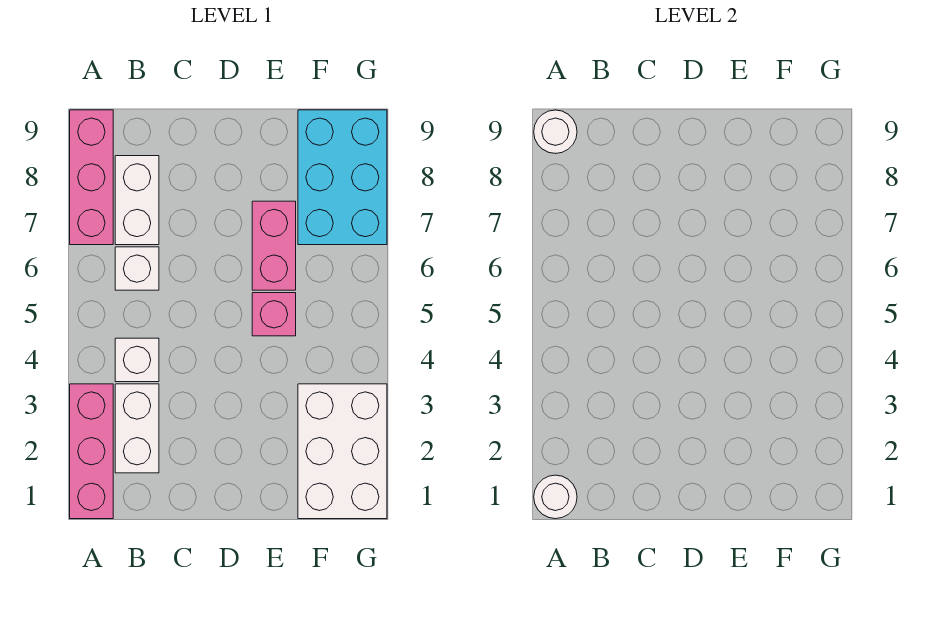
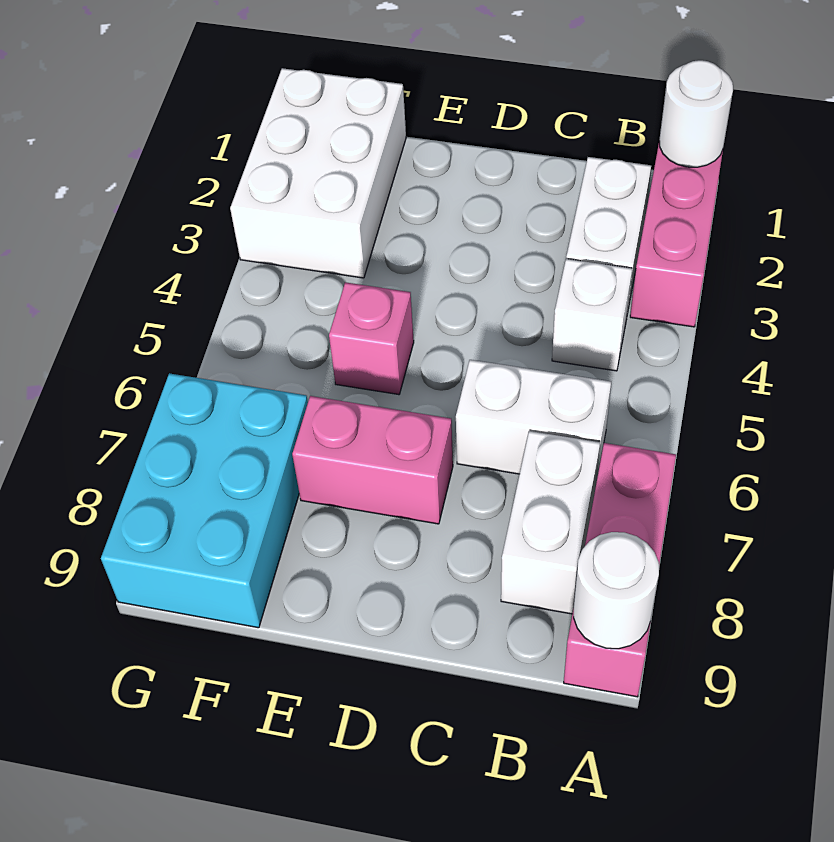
white brick B6 level 1 -> white brick B6:C6 level 1
pink brick E6:E7 level 1 -> pink brick D7:E7 level 1

